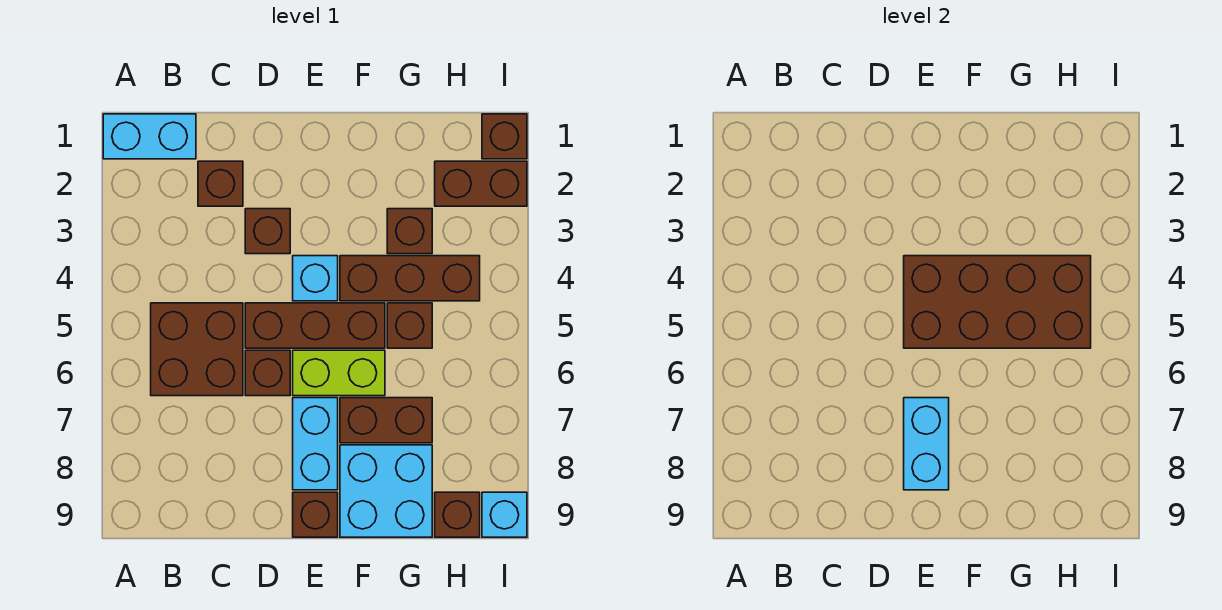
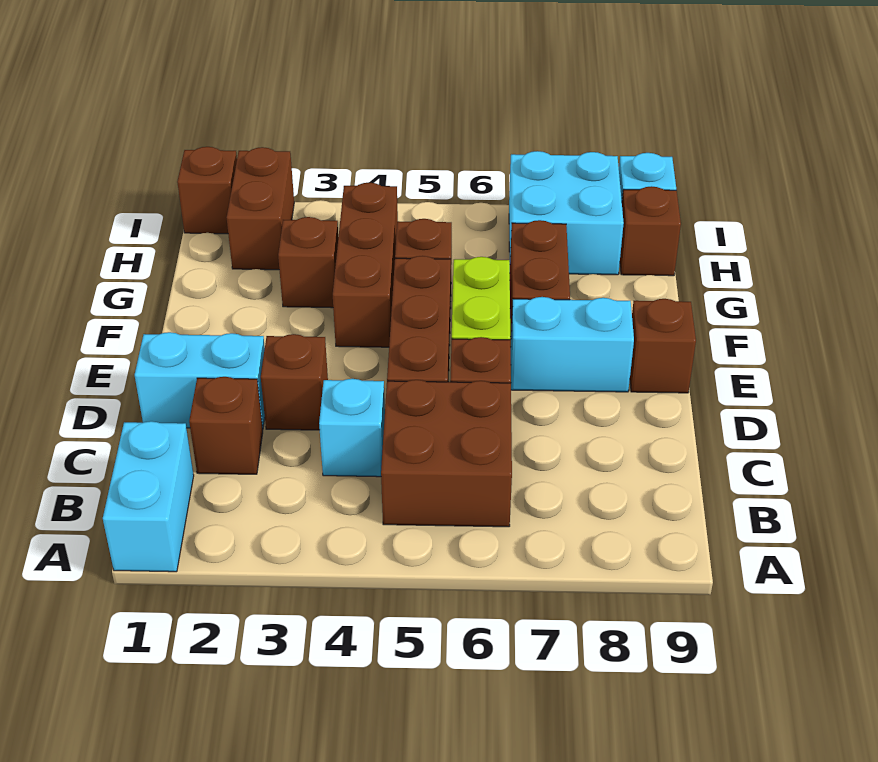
cyan brick E4 level 1 -> cyan brick C4 level 1
brown brick E4:H5 level 2 -> none
cyan brick E7:E8 level 2 -> cyan brick D1:D2 level 1
cyan brick F8:G9 level 1 -> cyan brick H7:I8 level 1

